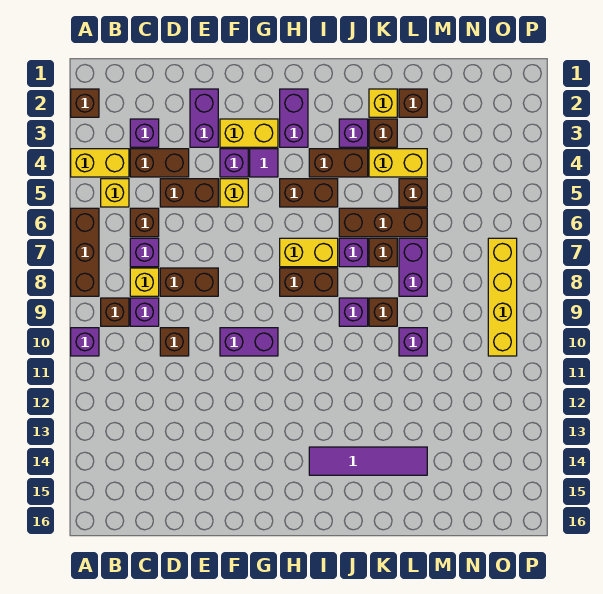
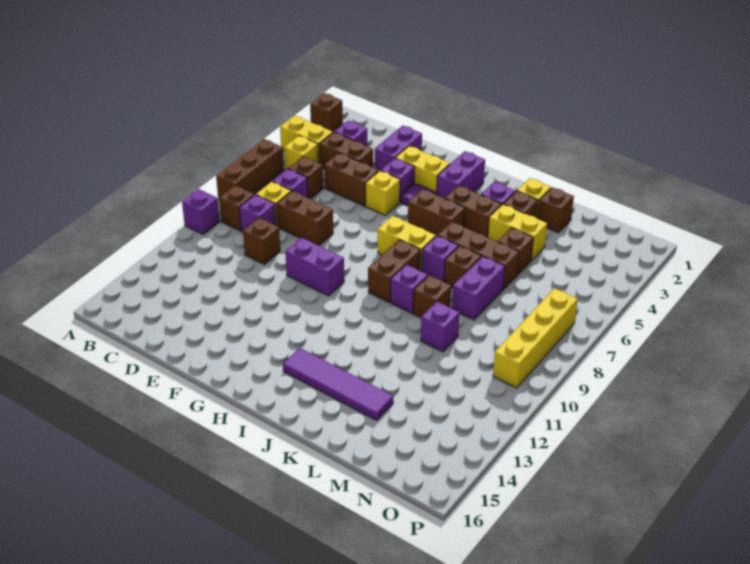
brown brick H8:I8 level 1 -> brown brick I8:I9 level 1

